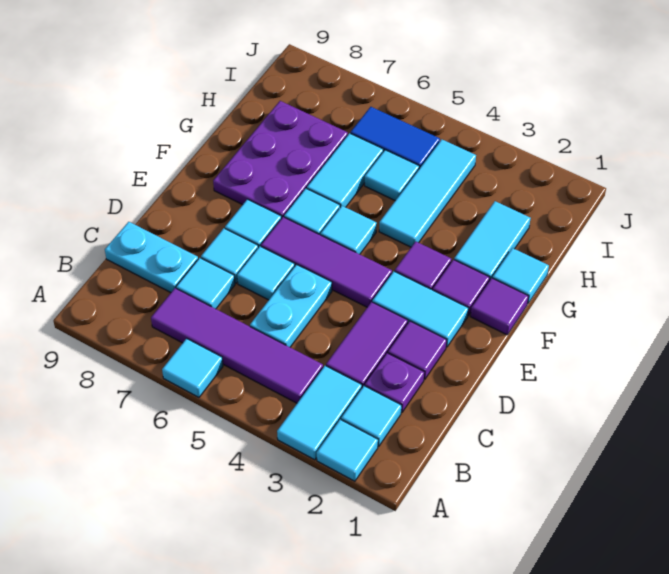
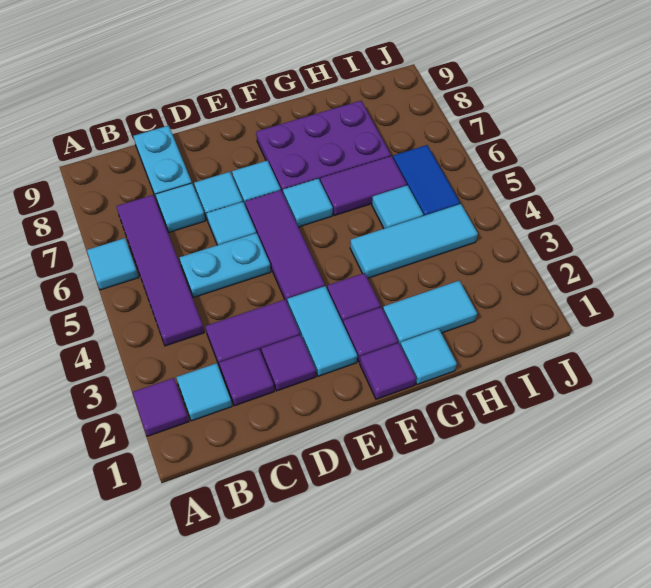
cyan tile A2 level 1 -> purple tile A2 level 1
cyan tile A3:B3 level 1 -> none
purple plate C2 level 1 -> purple tile C2 level 1
cyan tile F5 level 1 -> none
cyan tile G6:H6 level 1 -> purple tile G6:H6 level 1

